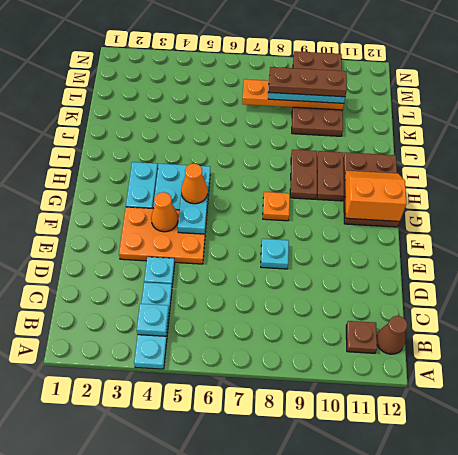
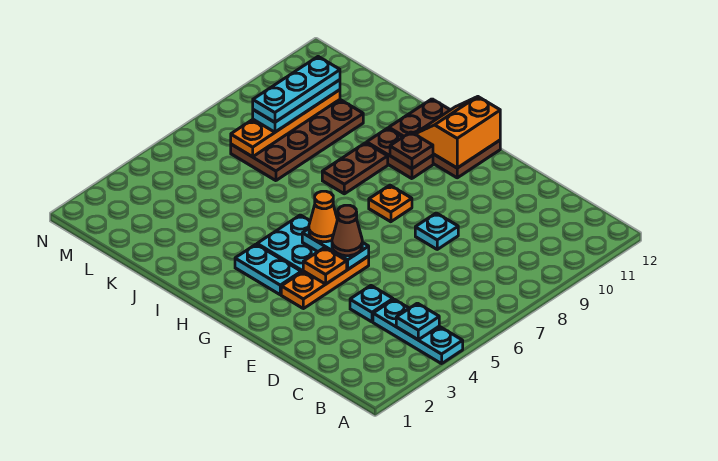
brown plate B11 level 1 -> brown plate H10 level 2
brown cone B12 level 1 -> brown cone F5 level 3
orange plate E3:F5 level 1 -> orange plate F3:F5 level 1
orange cone F4 level 2 -> orange plate F4 level 2
brown plate H9:I9 level 1 -> brown plate I8:I9 level 1
brown plate K9:N10 level 1 -> brown plate K7:L10 level 1
brown plate L8:L10 level 4 -> cyan plate L8:L10 level 4

